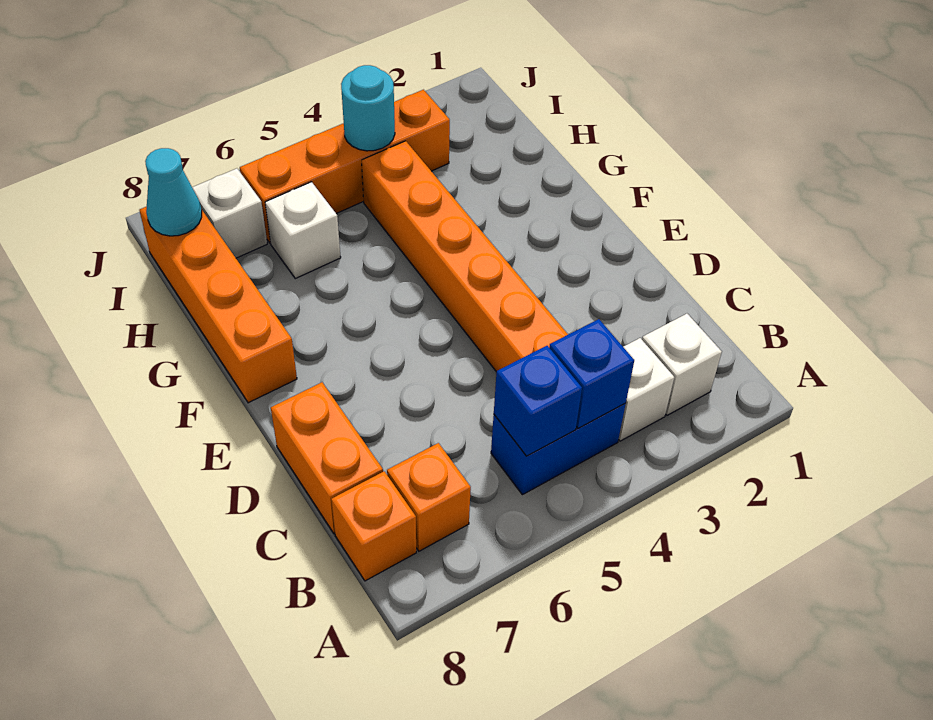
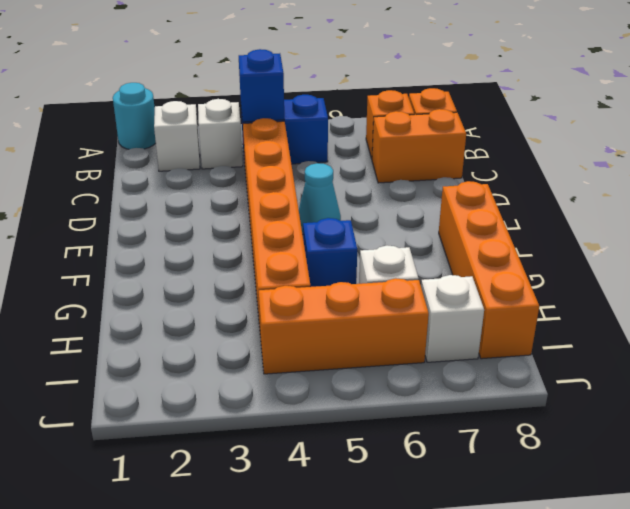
blue brick B5 level 2 -> blue brick G5 level 1
orange brick C8:D8 level 1 -> orange brick C7:C8 level 1
orange brick I3:I6 level 1 -> orange brick I4:I6 level 1
cyan round brick I4 level 2 -> cyan round brick A1 level 1
cyan cone I8 level 2 -> cyan cone E5 level 1

